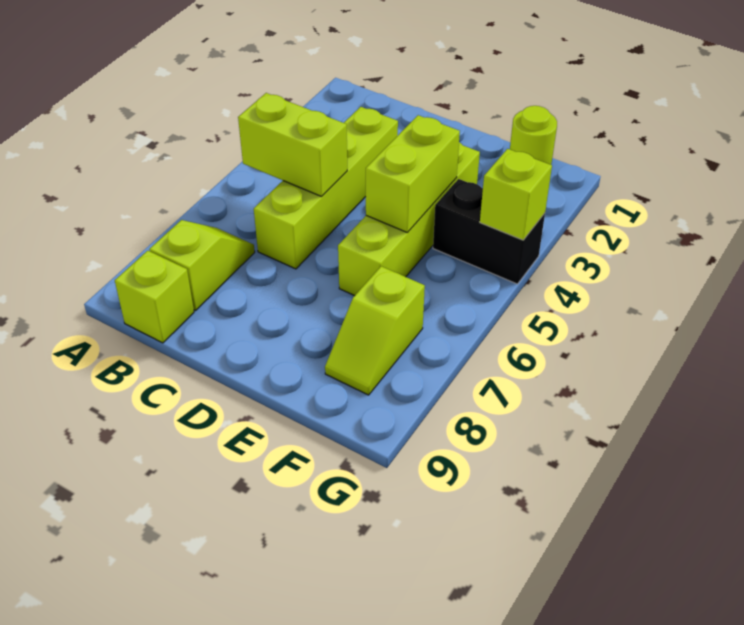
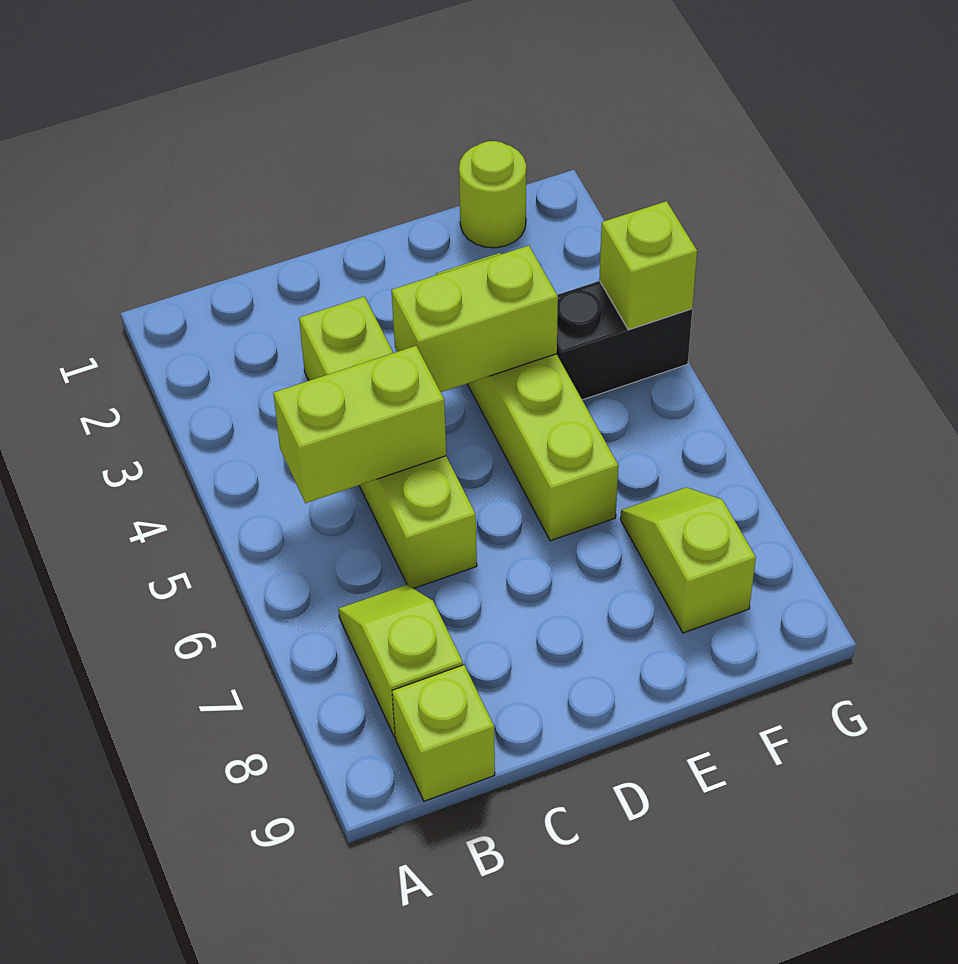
lime brick E4:E5 level 2 -> lime brick D4:E4 level 2
lime slope F7:F8 level 1 top 7 -> lime slope F7:F8 level 1 top 8

